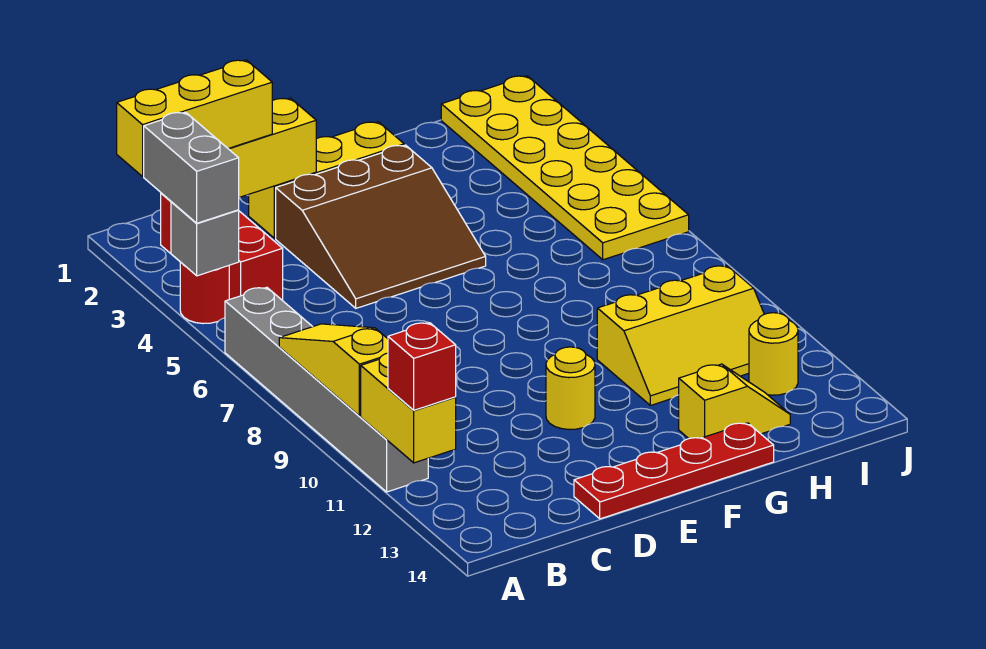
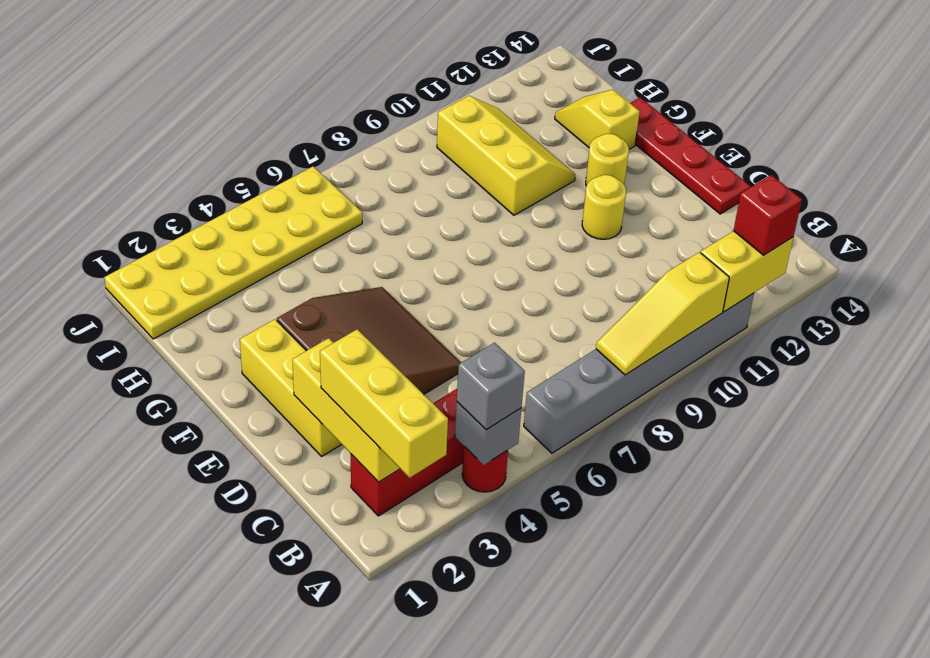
grey brick A3:A4 level 3 -> grey brick A4 level 3
yellow round brick I12 level 1 -> yellow round brick F12 level 1

